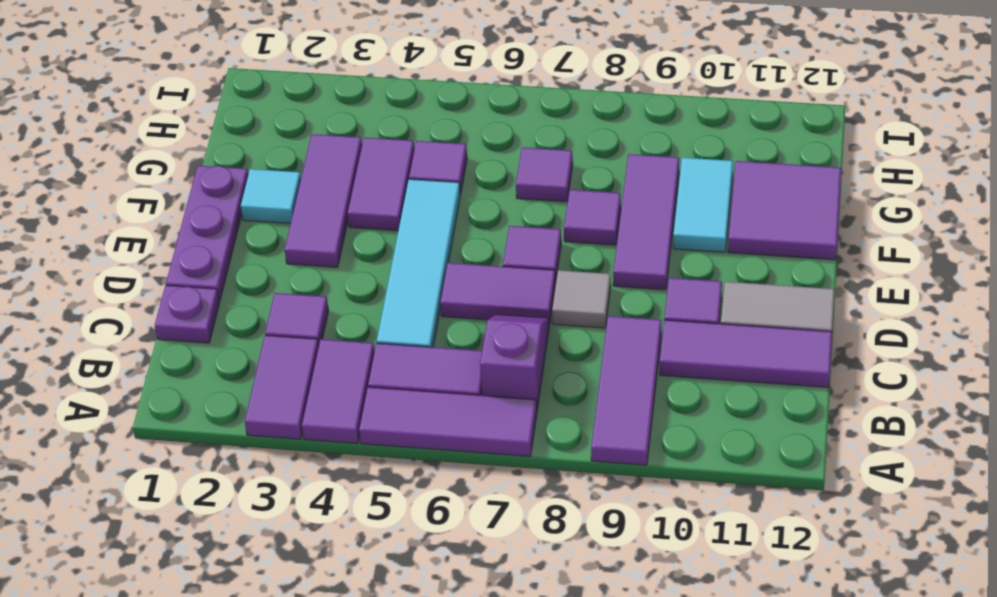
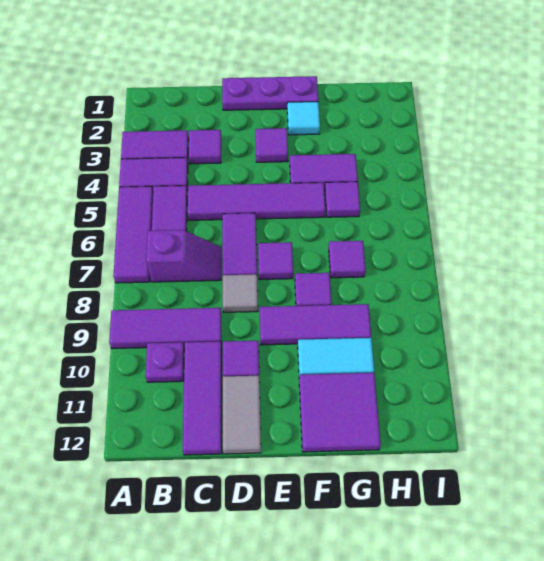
purple plate C1 level 1 -> purple plate B10 level 1
cyan tile C5:F5 level 1 -> purple tile C5:F5 level 1
purple tile E3:G3 level 1 -> purple tile E3 level 1

